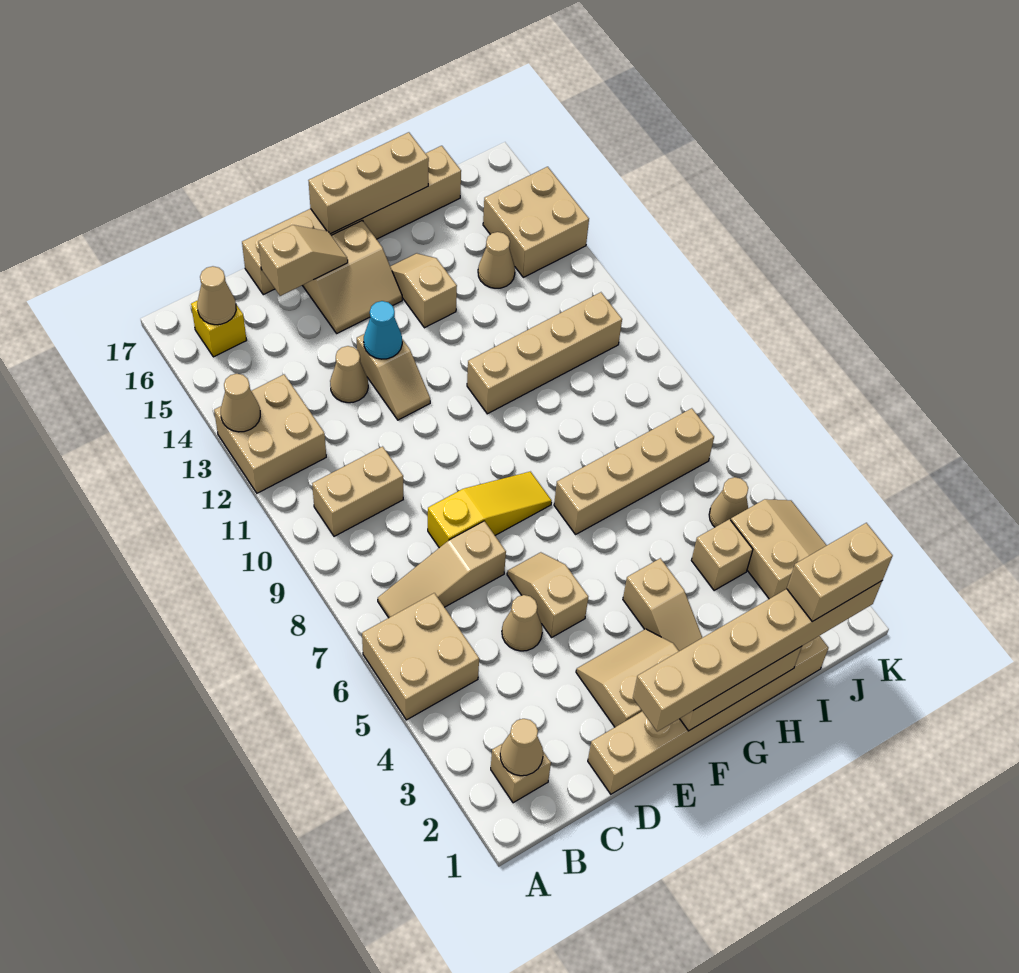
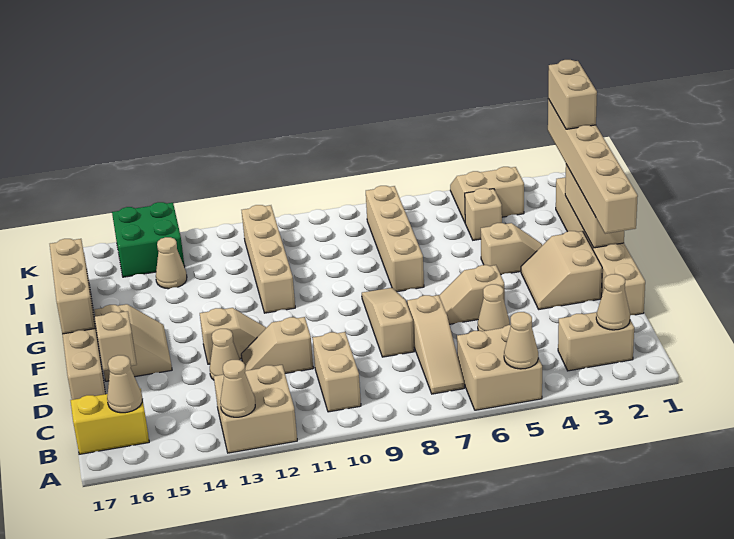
tan brick B2 level 1 -> tan brick B2:B3 level 1
yellow brick B16 level 1 -> yellow brick B16:B17 level 1
yellow slope D8:F8 level 1 top D -> tan slope D8:F8 level 1 top D
cyan cone E13 level 2 -> none
tan slope G14:G15 level 1 top 14 -> tan slope D11:D12 level 1 top 11
tan cone J5 level 1 -> tan cone A5 level 2
tan brick J14:K15 level 1 -> green brick J14:K15 level 1

